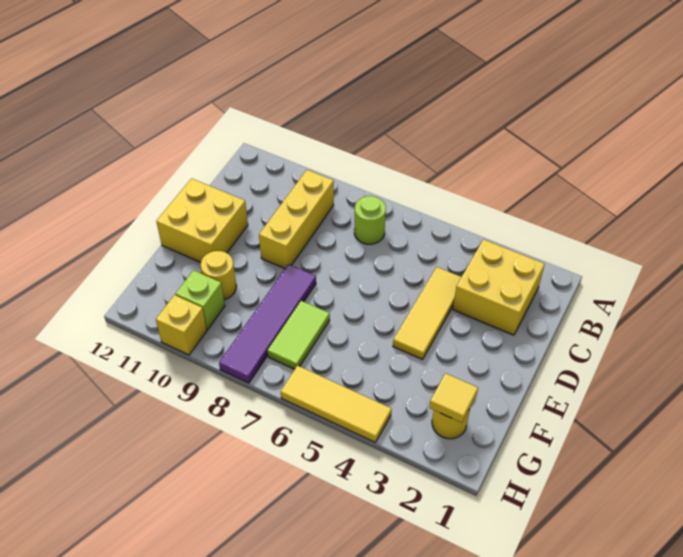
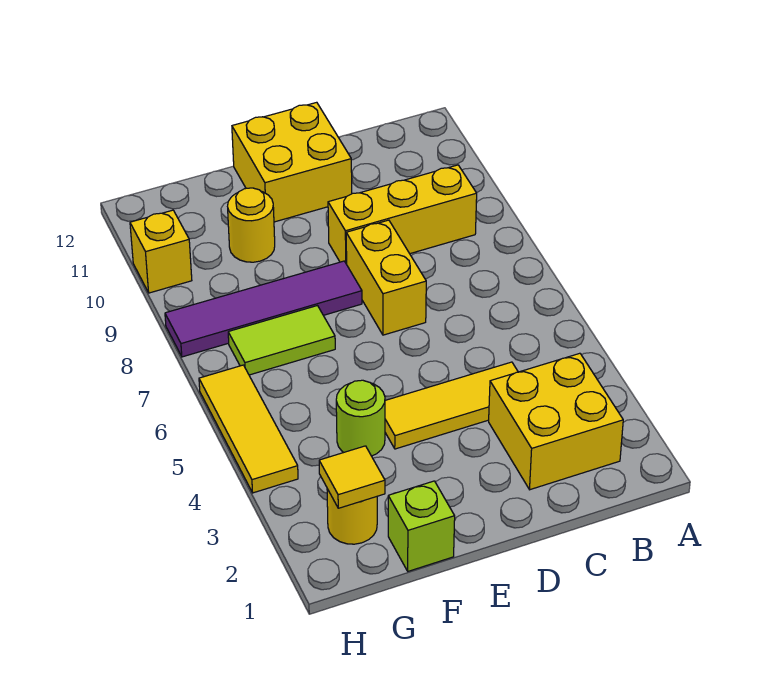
lime round brick B7 level 1 -> lime round brick F4 level 1
none -> yellow brick D7:D8 level 1
lime brick G10 level 1 -> lime brick F1 level 1

